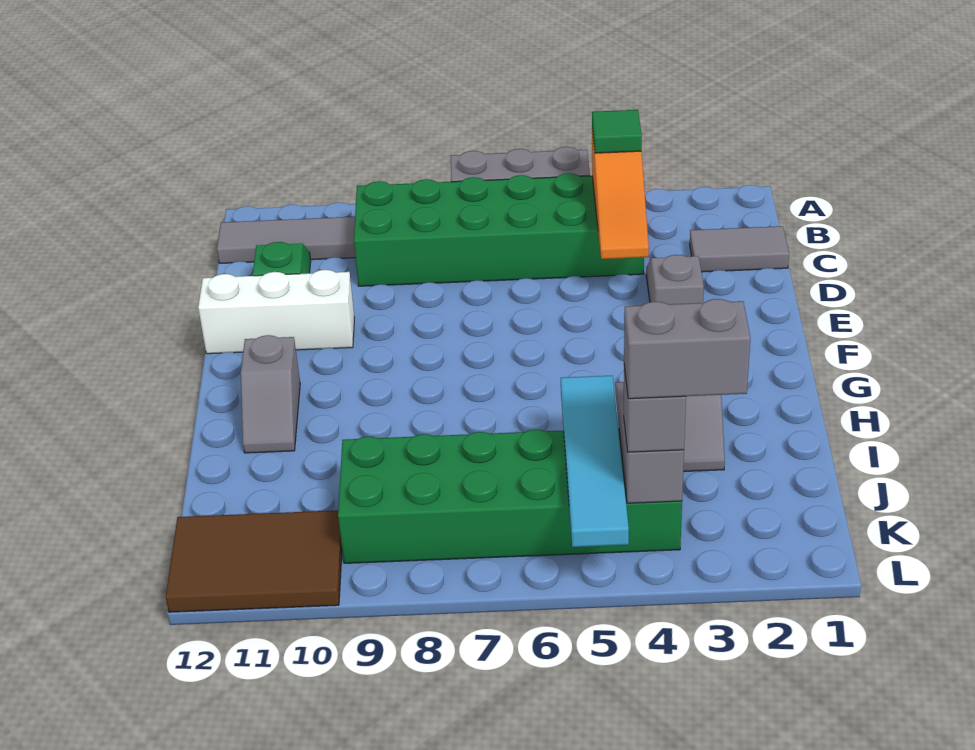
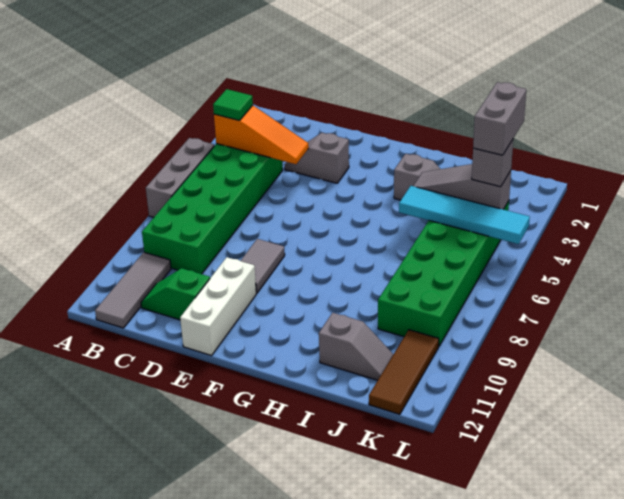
grey tile C1:C2 level 1 -> grey tile E8:E9 level 1
grey slope G11:H11 level 1 top G -> grey slope I11:J11 level 1 top I
brown tile K10:L12 level 1 -> brown tile K10:K12 level 1

